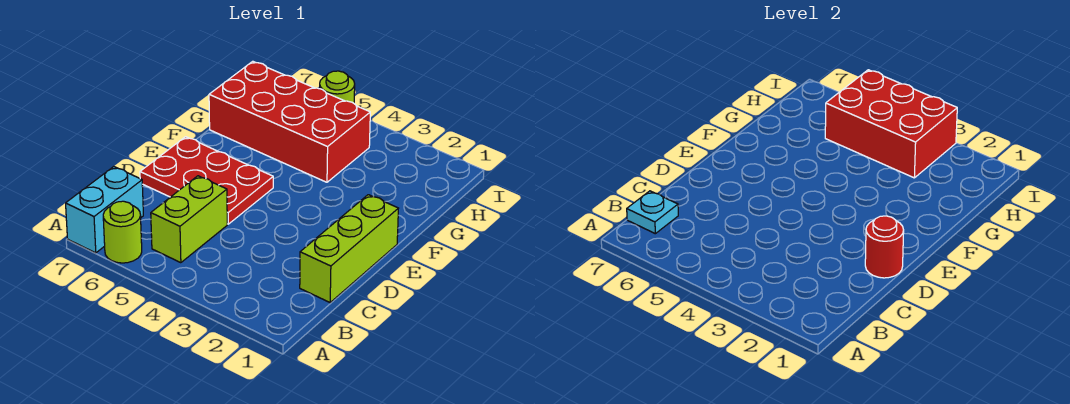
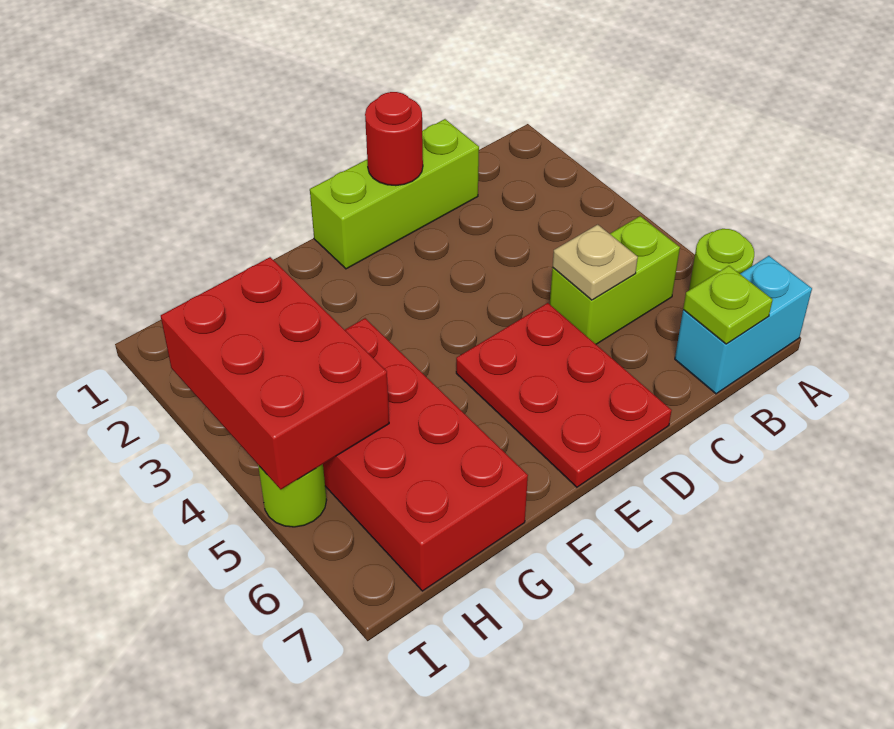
cyan plate B7 level 2 -> lime plate B7 level 2
none -> tan plate C5 level 2

